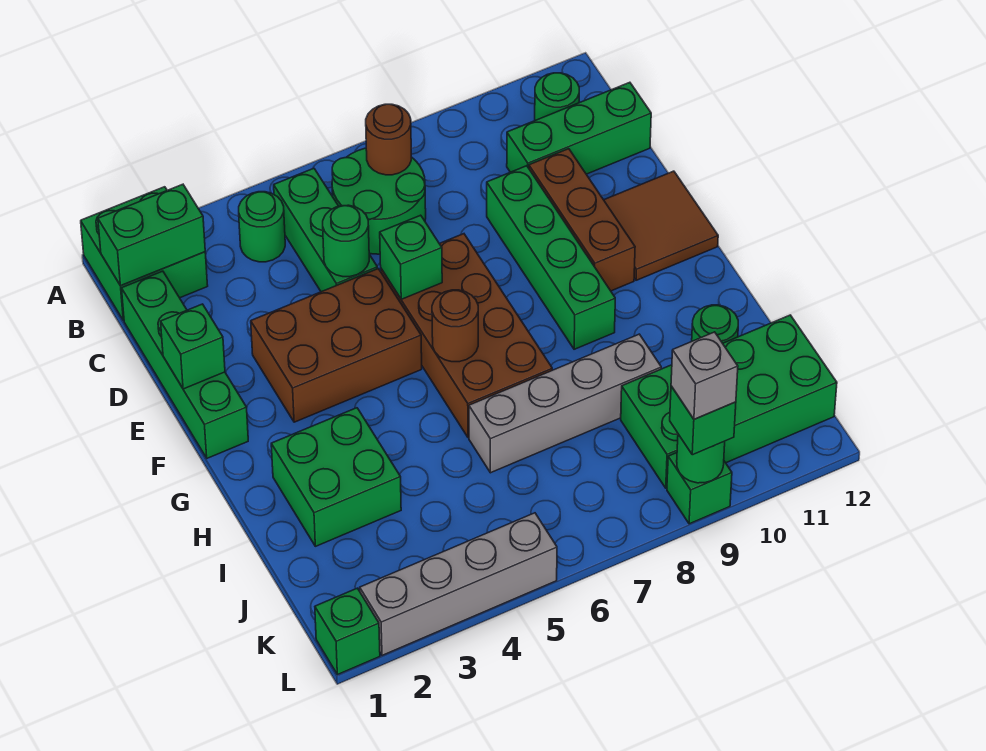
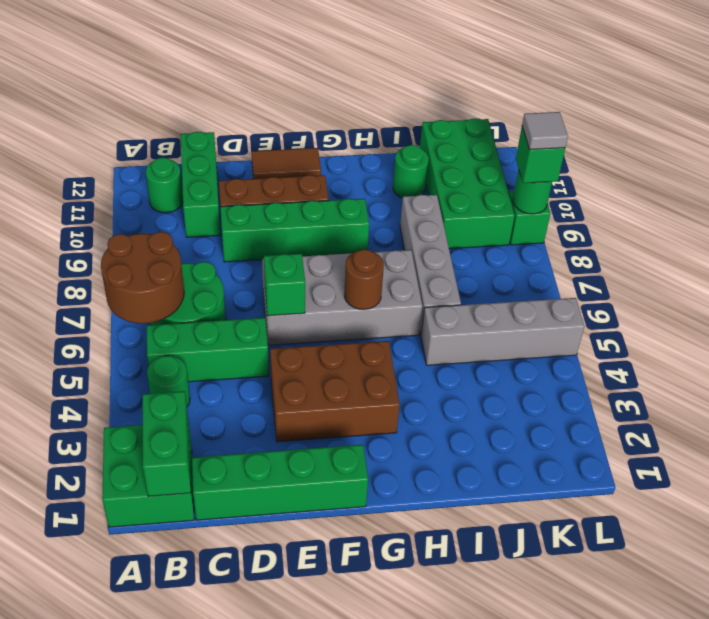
brown round brick B7 level 2 -> brown round brick A6:B7 level 2
green round brick D5 level 2 -> none
green brick E1 level 2 -> none
brown brick E3:F5 level 1 -> brown brick E3:G4 level 1
brown brick E6:H7 level 1 -> grey brick E6:H7 level 1
brown tile E11:F12 level 1 -> brown tile E12:F12 level 1
green brick H2:I3 level 1 -> none
green brick L1 level 1 -> none
grey brick L2:L5 level 1 -> grey brick I5:L5 level 1
grey brick L9 level 4 -> grey tile L9 level 4

